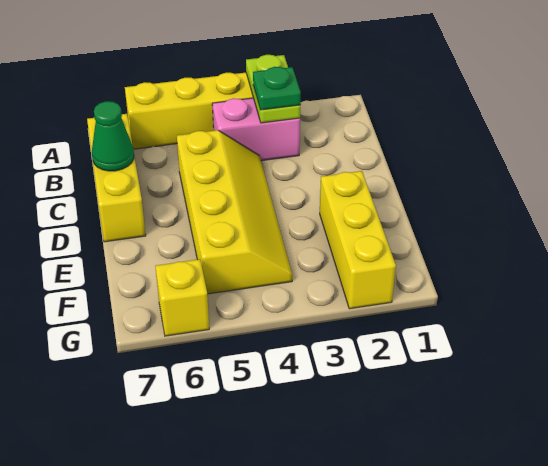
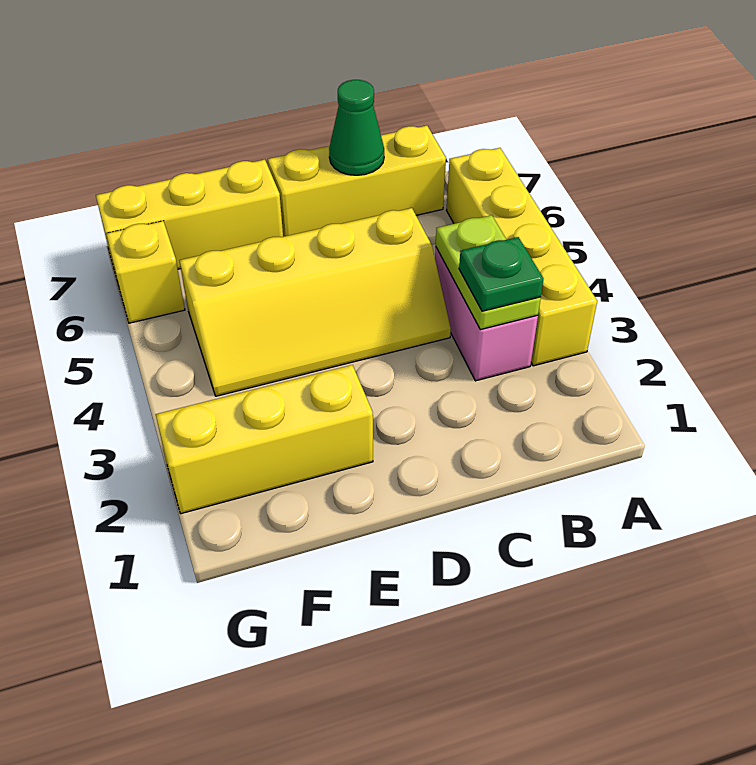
lime plate A3:B3 level 2 -> lime plate B3:B4 level 2
none -> yellow brick E7:G7 level 1

